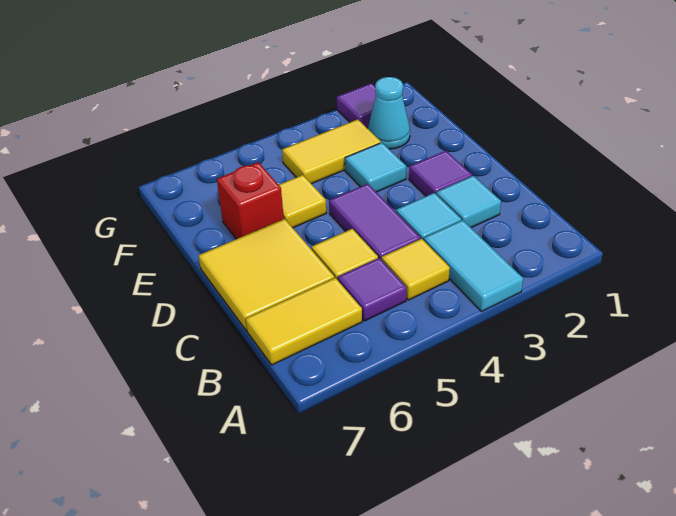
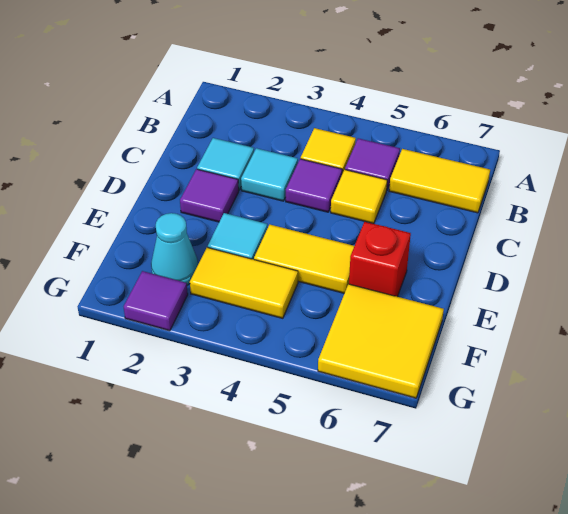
cyan tile A3:B3 level 1 -> none
purple tile C4:D4 level 1 -> purple tile C4 level 1
yellow tile C6:D7 level 1 -> yellow tile F6:G7 level 1
yellow tile E5 level 1 -> yellow tile E4:E5 level 1

